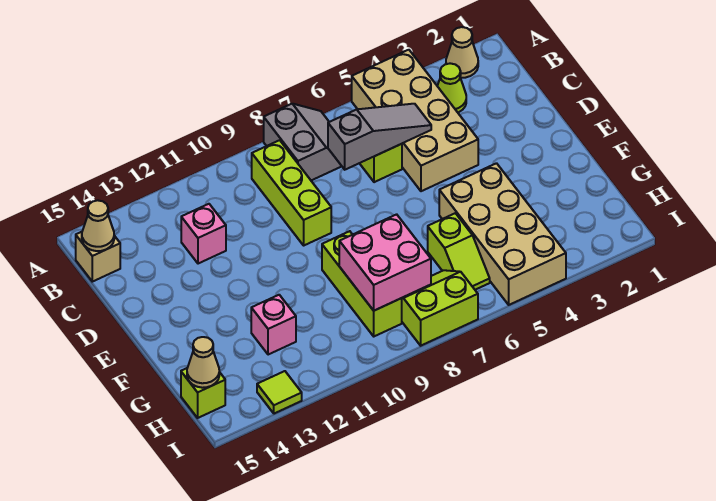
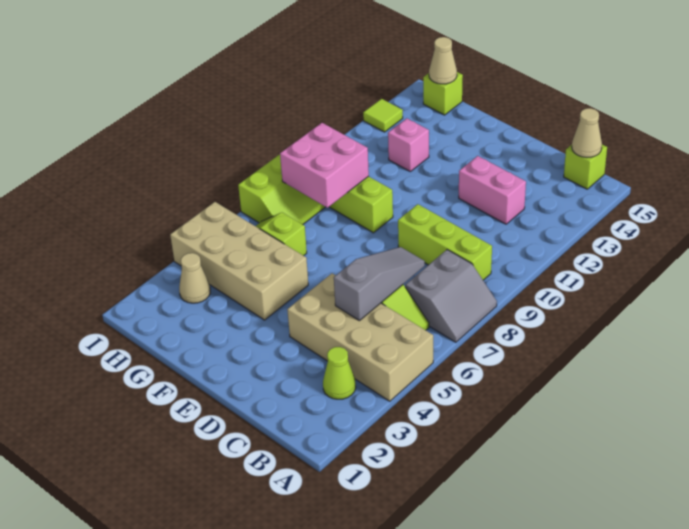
tan cone A2 level 1 -> tan cone H3 level 1
grey slope A7:B8 level 1 top 8 -> grey slope A7:B8 level 1 top B
tan brick B15 level 1 -> lime brick B15 level 1
grey slope C5:C7 level 2 top 7 -> grey slope C5:C7 level 2 top 5
pink brick C12 level 1 -> pink brick C12:D12 level 1

